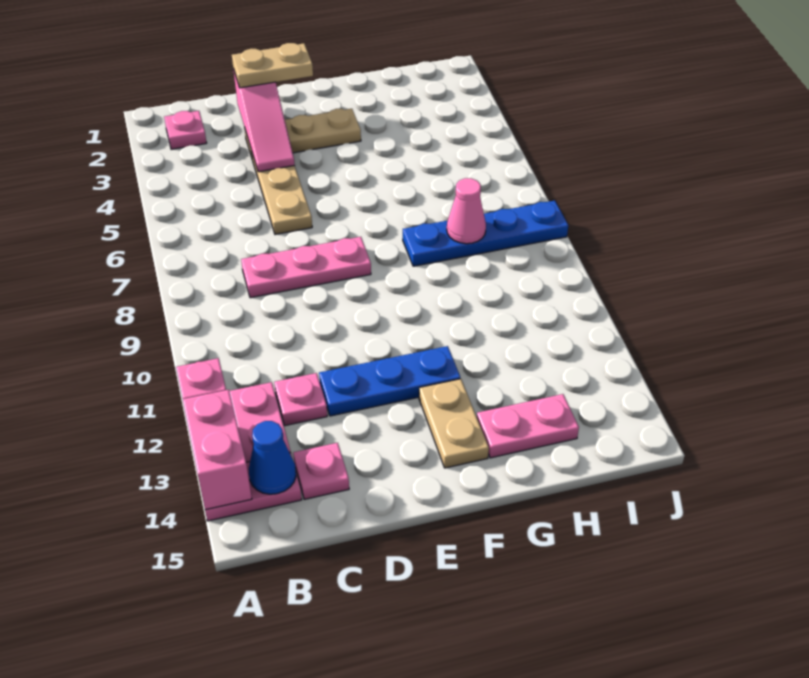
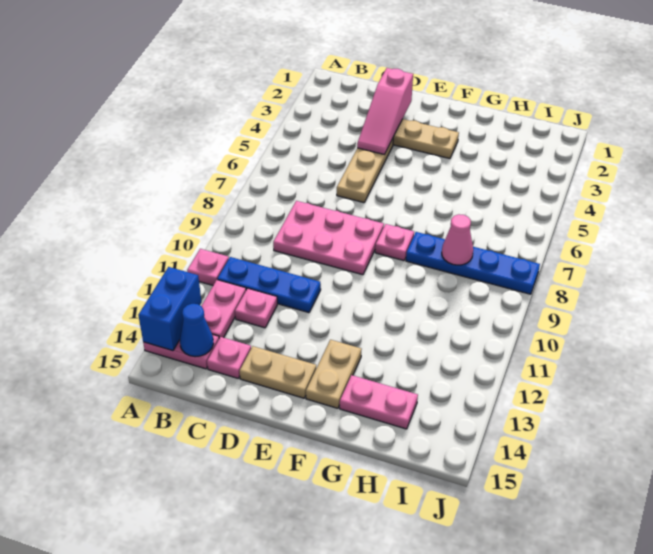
pink brick A13:A14 level 2 -> blue brick A13:A14 level 2
pink plate B2 level 1 -> pink plate F8 level 1
pink plate C8:E8 level 1 -> pink plate C8:E9 level 1
tan plate D2:E2 level 3 -> tan plate D14:E14 level 1
blue plate D12:F12 level 1 -> blue plate B11:D11 level 1

